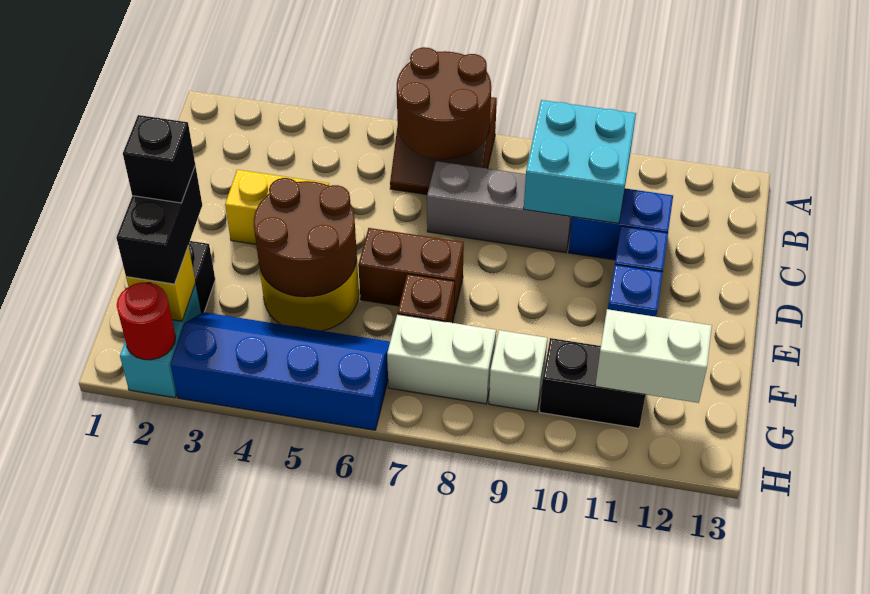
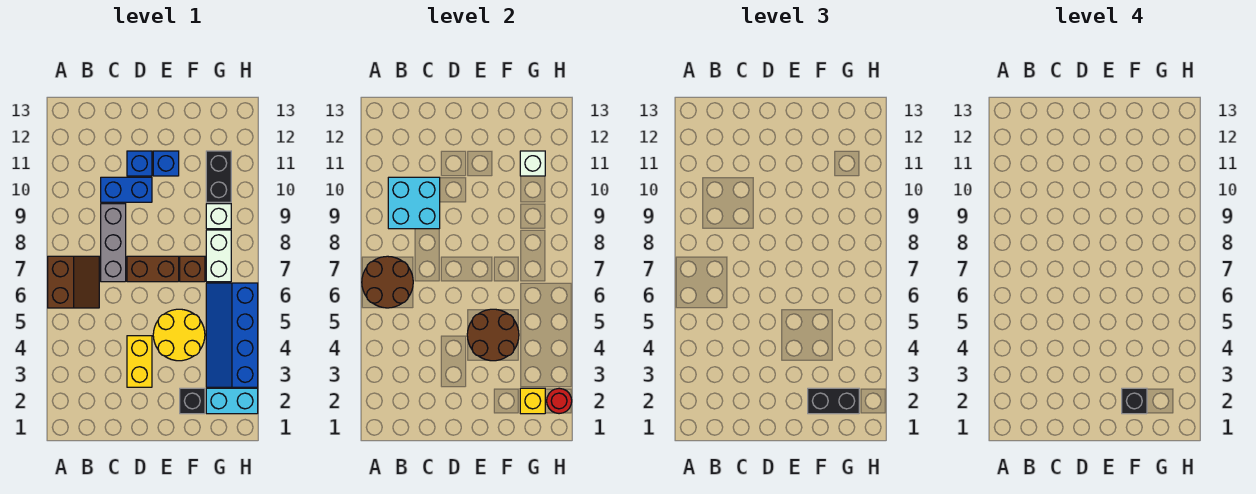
blue brick C10:C11 level 1 -> blue brick C10:D10 level 1
brown brick E6:E7 level 1 -> brown brick D7:E7 level 1
white brick G11:G12 level 2 -> white brick G11 level 2

